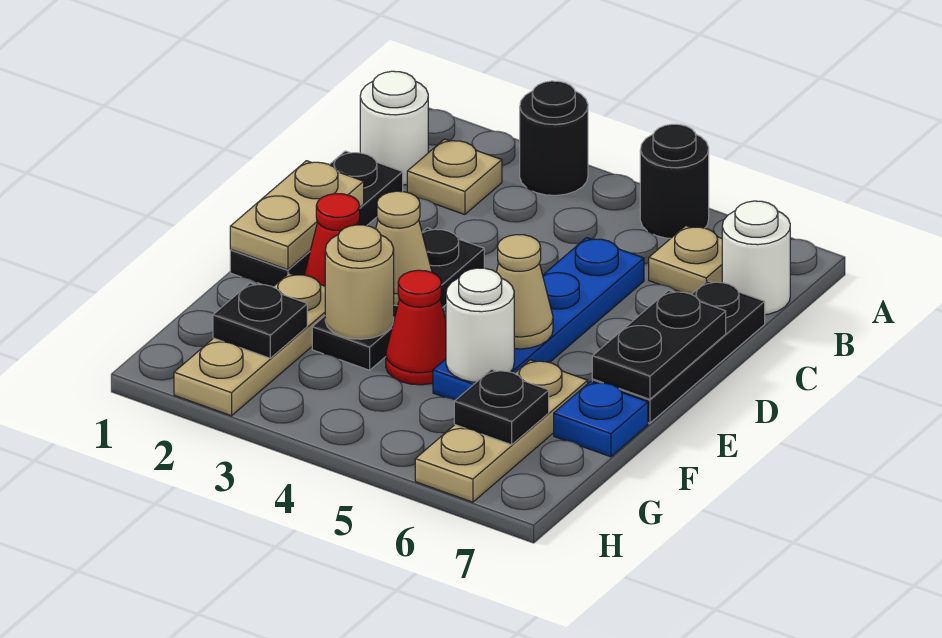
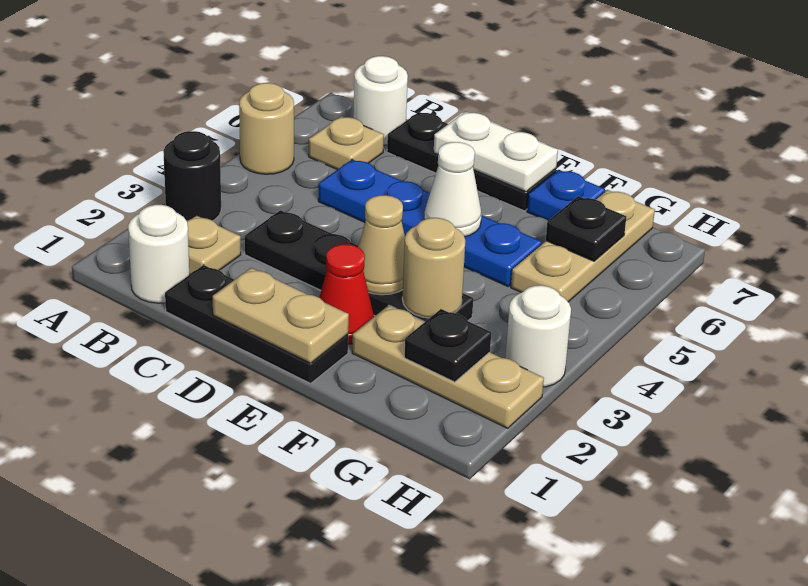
black round brick A5 level 1 -> tan round brick A5 level 1
black plate D3:F3 level 1 -> black plate C3:F3 level 1
black plate D7:E7 level 2 -> white plate D7:E7 level 2
tan cone E5 level 2 -> white cone E5 level 2
red cone F4 level 1 -> none
white round brick F5 level 2 -> white round brick H3 level 1
tan plate F6:H6 level 1 -> tan plate G5:G7 level 1

